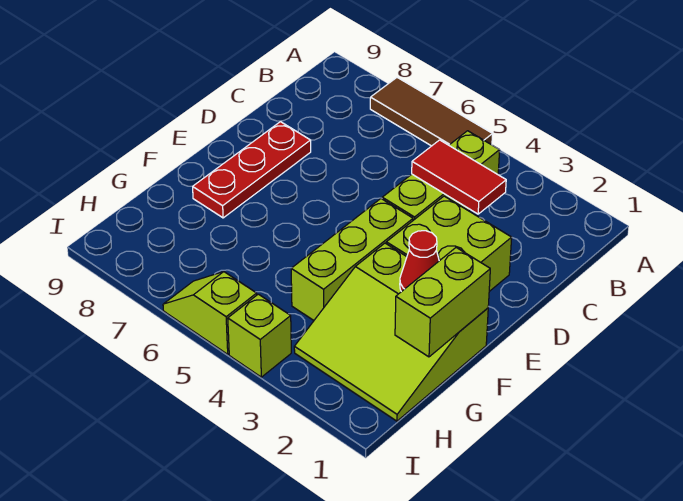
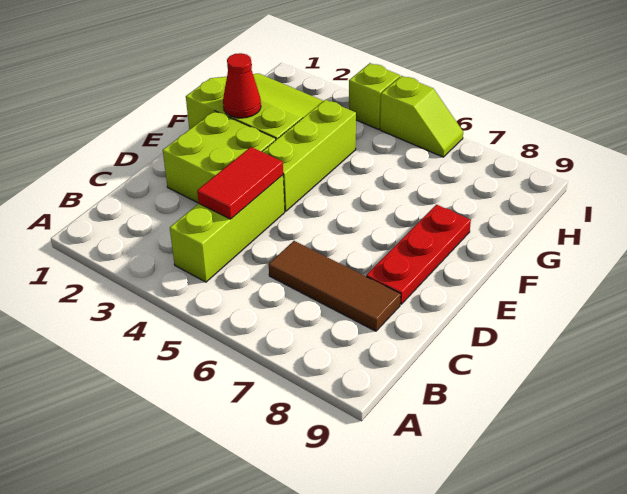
brown tile A5:A7 level 1 -> brown tile C6:C8 level 1
red tile C3:C4 level 2 -> red tile C4:D4 level 2
lime brick F1:G1 level 2 -> none

